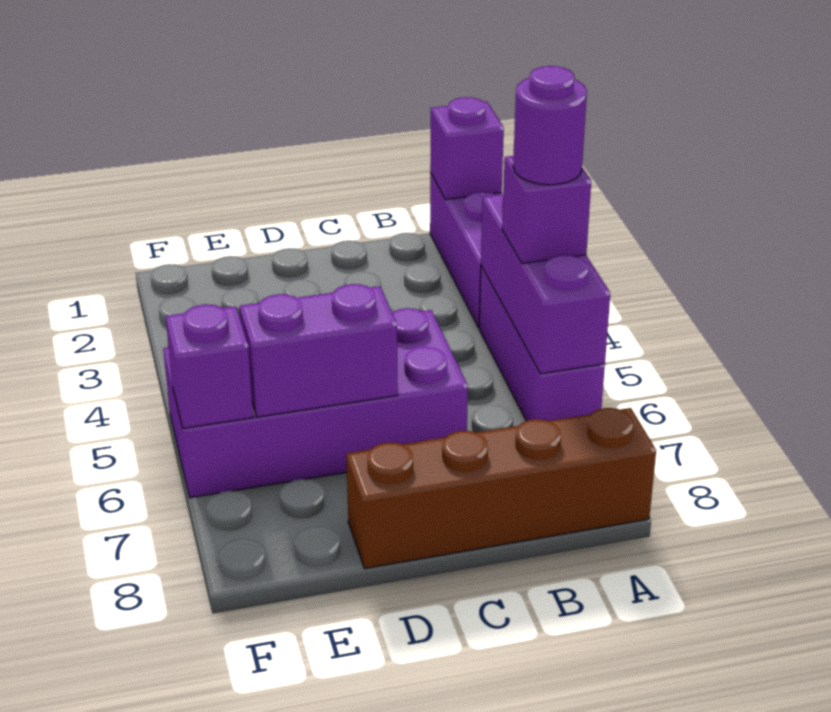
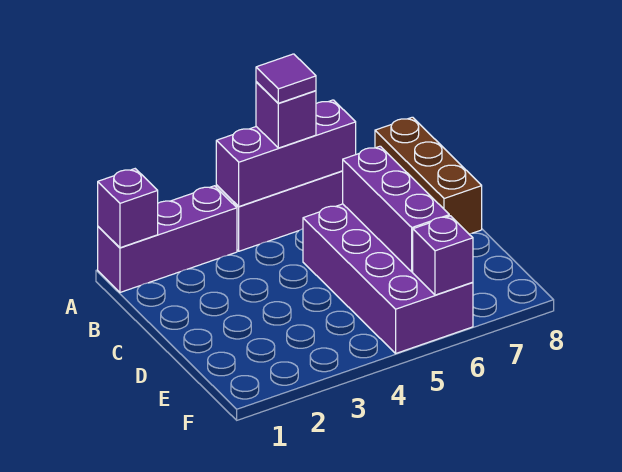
purple round brick A5 level 4 -> purple tile A5 level 4
brown brick A8:D8 level 1 -> brown brick A8:C8 level 1
purple brick D6:E6 level 2 -> purple brick C6:E6 level 2

